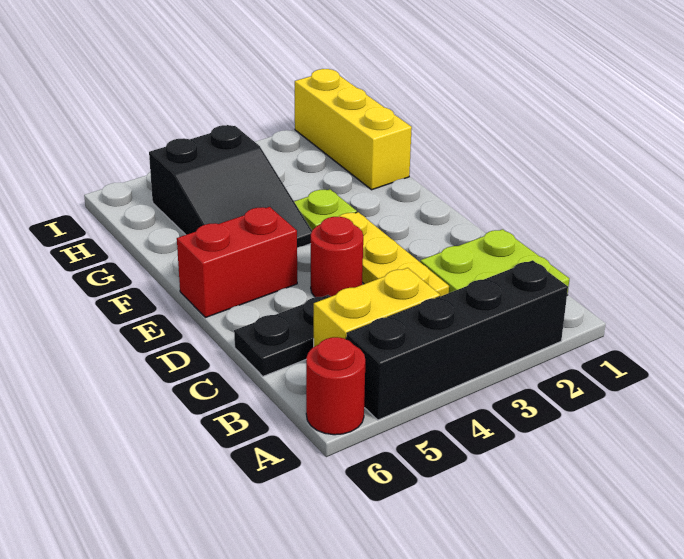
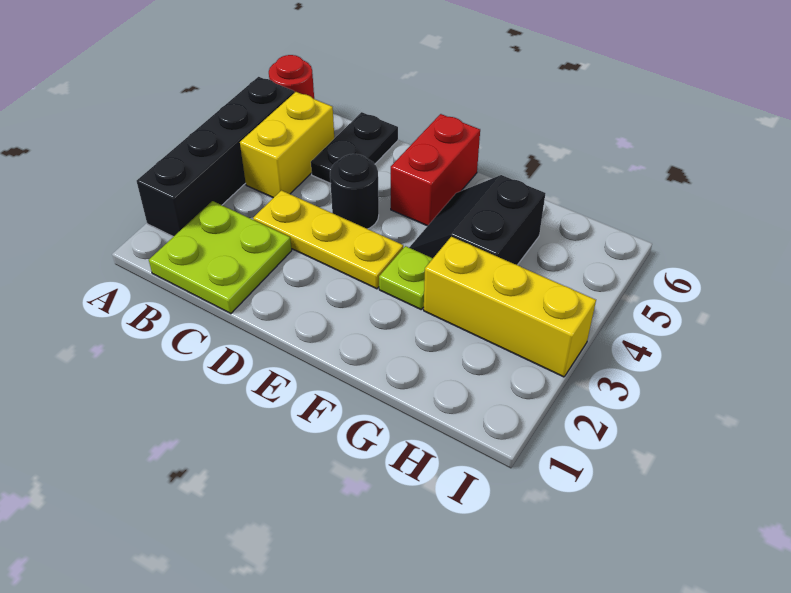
red round brick D4 level 1 -> black round brick D4 level 1
black slope F4:H5 level 1 top H -> black slope F4:G5 level 1 top G
yellow brick G1:I1 level 1 -> yellow brick G3:I3 level 1

